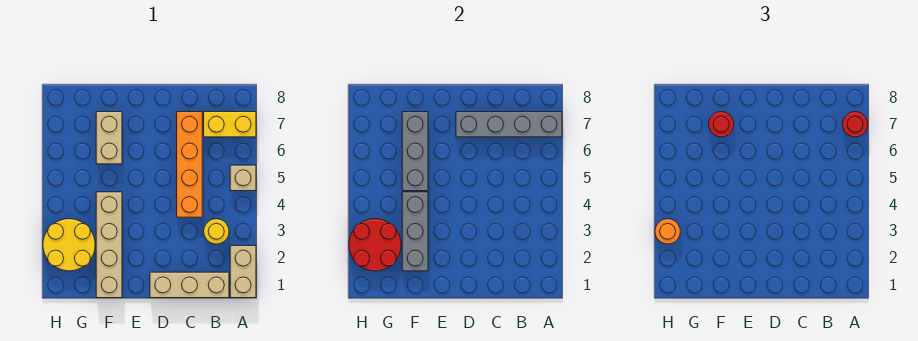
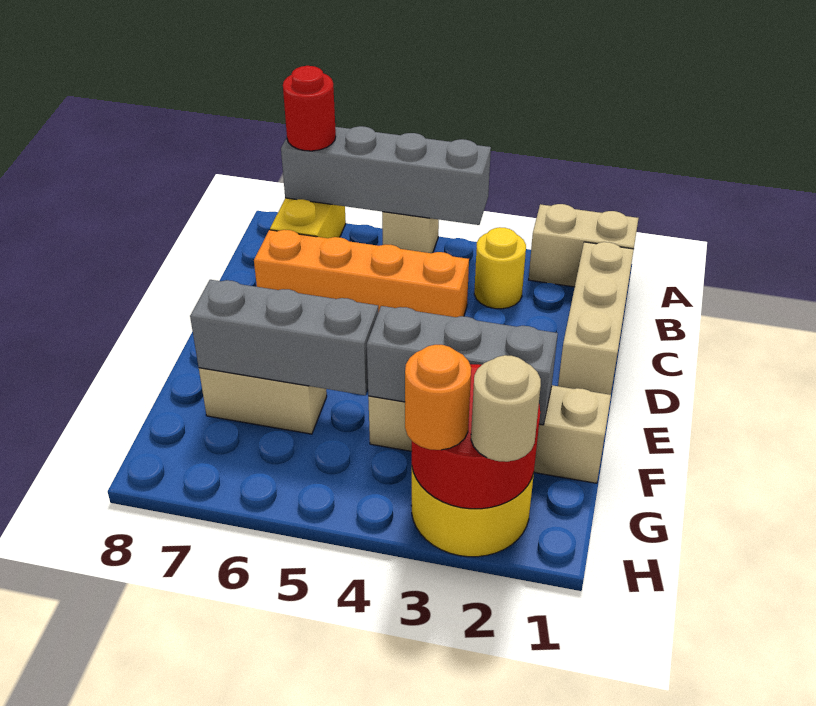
grey brick A7:D7 level 2 -> grey brick A4:A7 level 2
red round brick F7 level 3 -> none
none -> tan round brick H2 level 3

